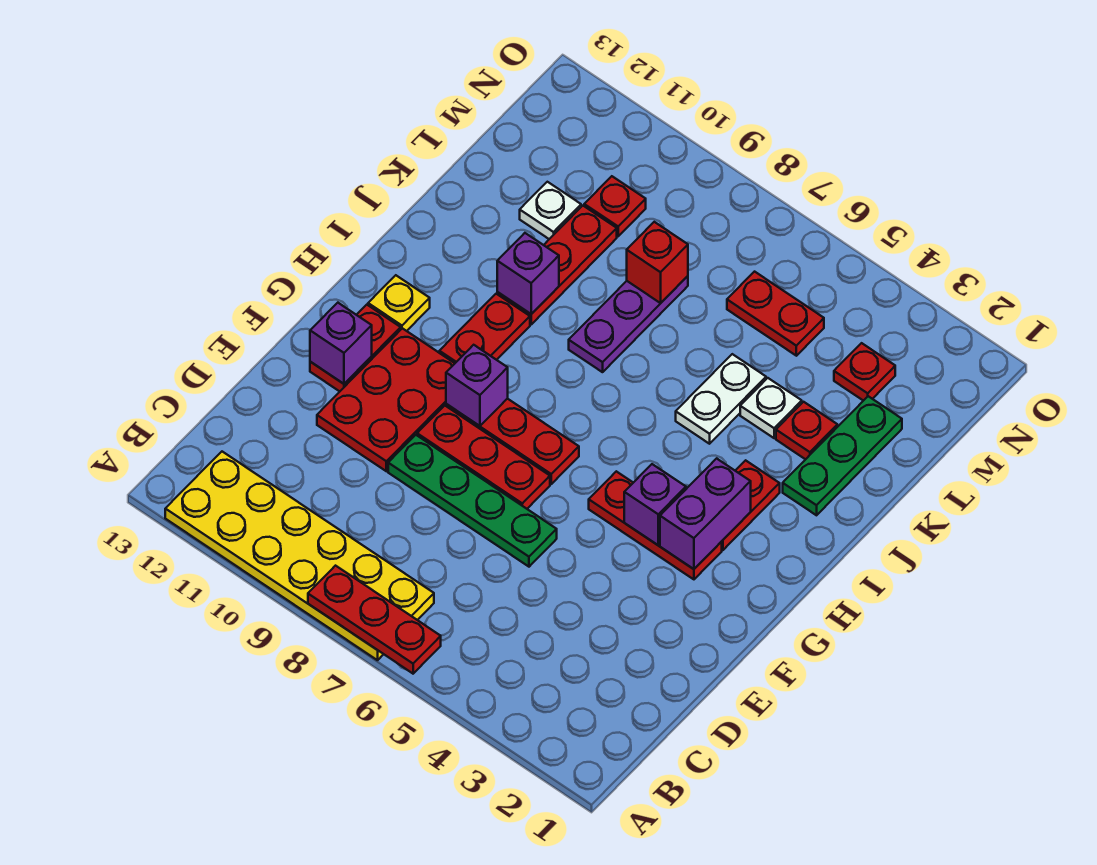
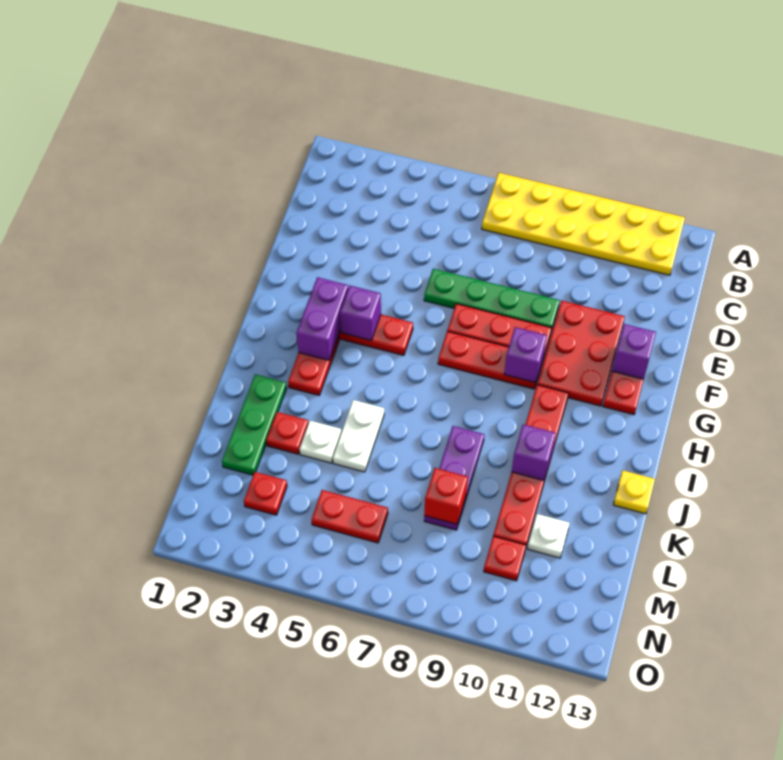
red plate A6:A8 level 2 -> none
yellow plate H12 level 1 -> yellow plate J13 level 1

